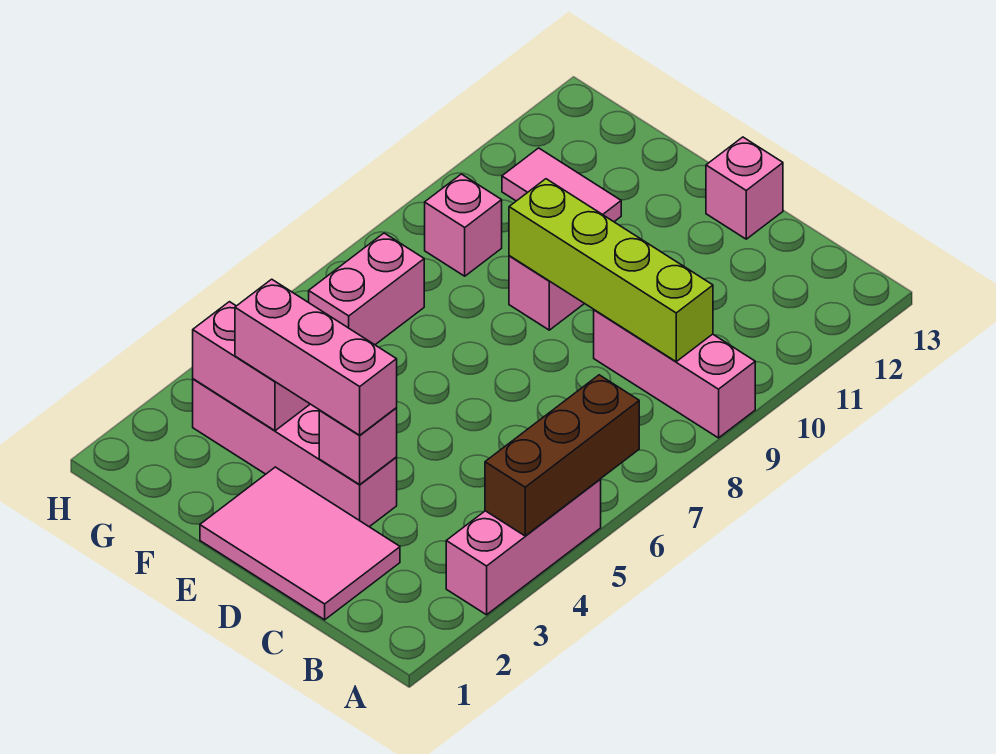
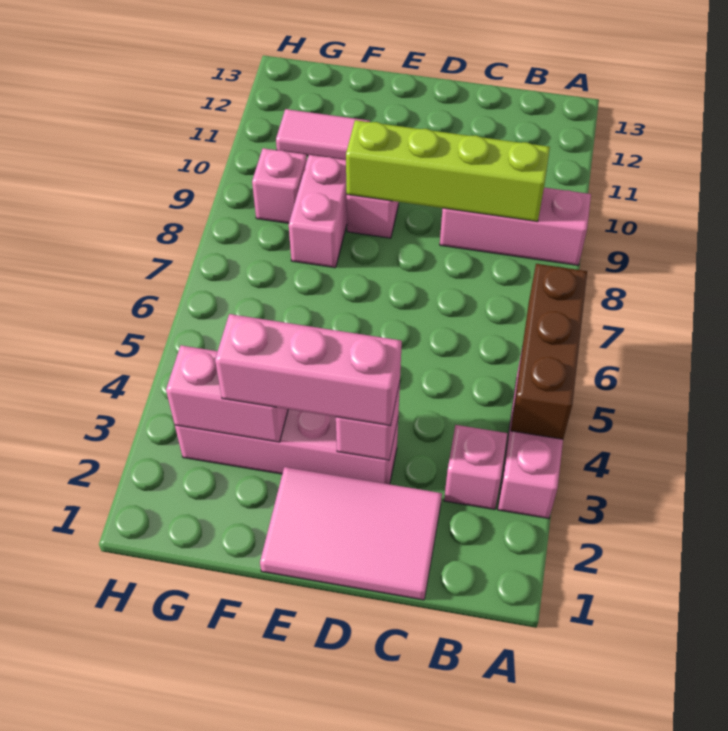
pink brick D13 level 1 -> pink brick B3 level 1
pink brick G6:G7 level 1 -> pink brick F8:F9 level 1

